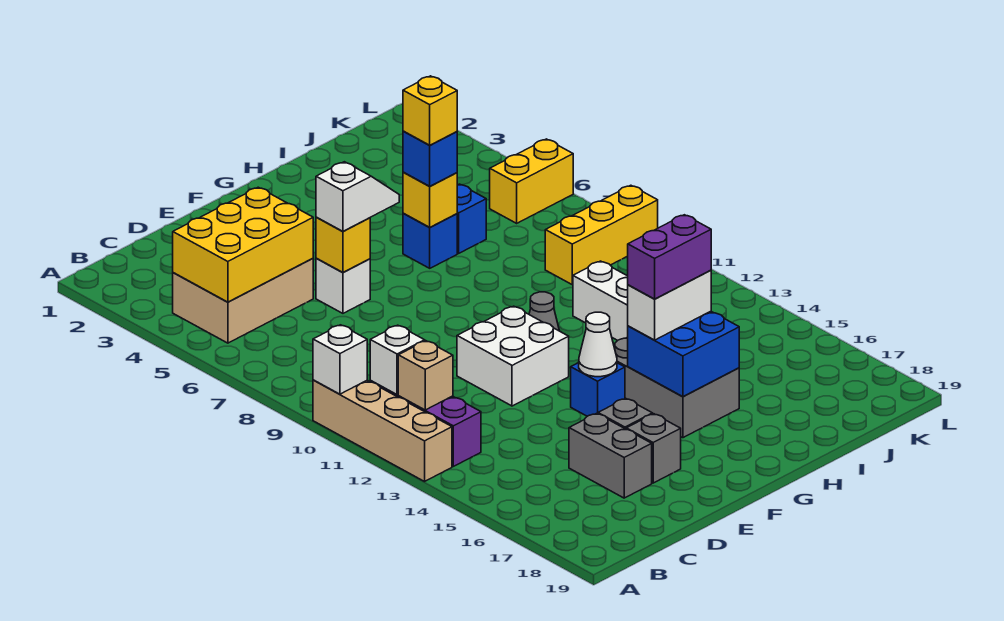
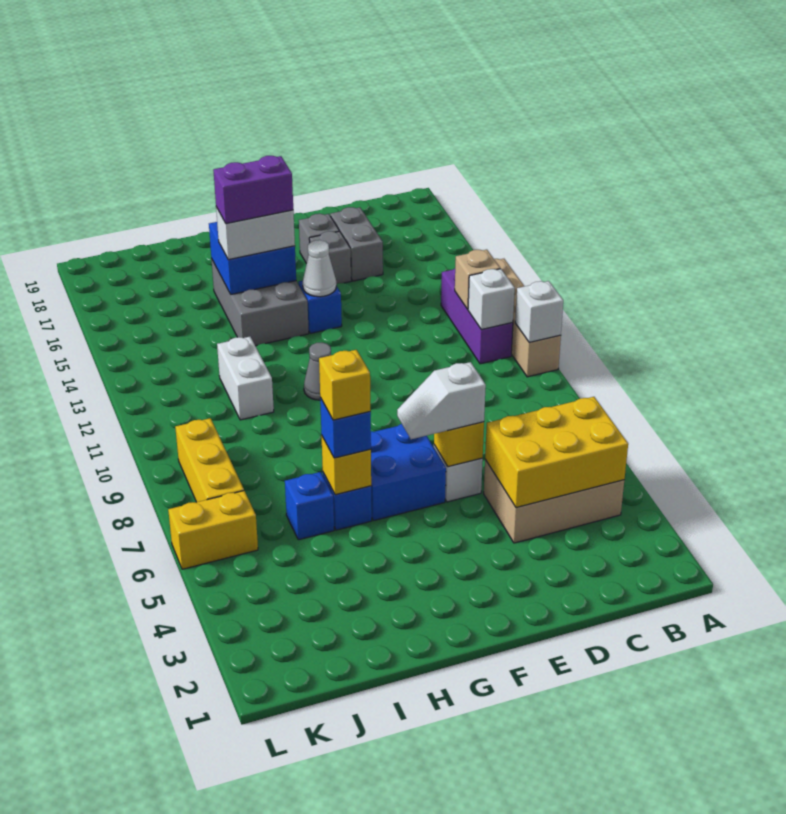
white brick E11:F12 level 1 -> none
none -> blue brick F6:G7 level 1
yellow brick J9:L9 level 1 -> yellow brick K7:K9 level 1

